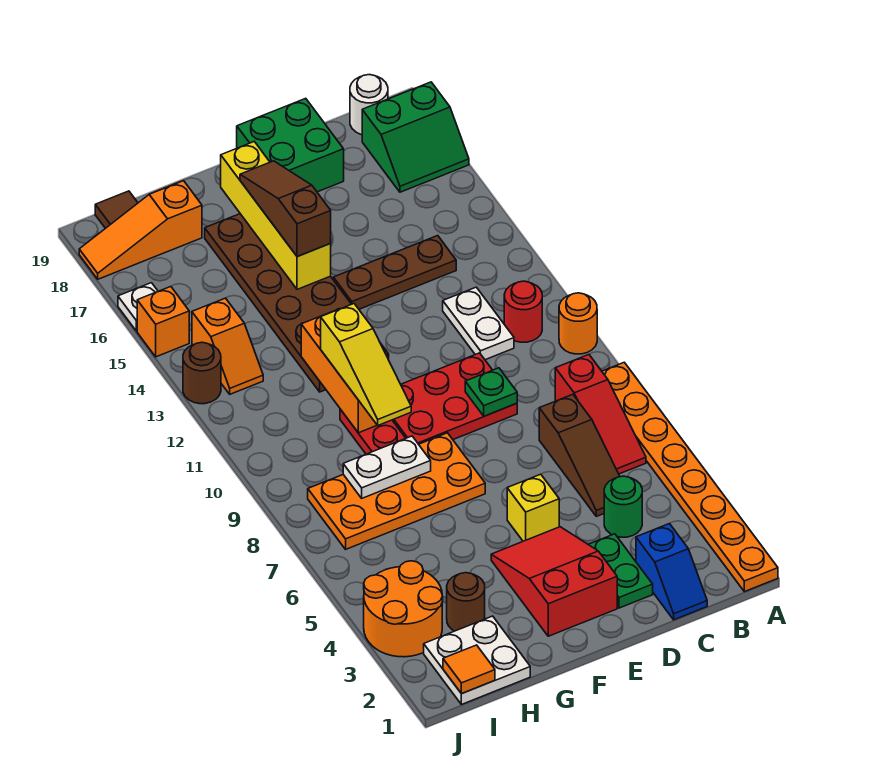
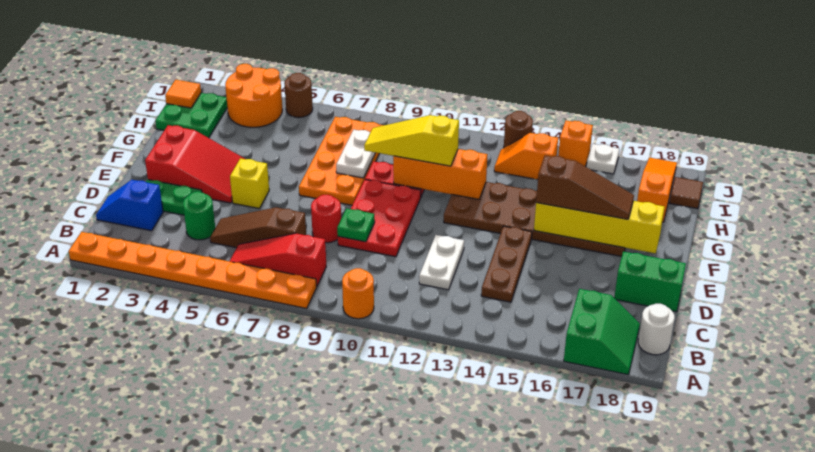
green slope A17:B18 level 1 top 18 -> green slope A17:B18 level 1 top 17
red round brick B11 level 1 -> red round brick D8 level 1
white plate C11:C12 level 1 -> white plate C12:D12 level 1
green brick D18:E19 level 1 -> green brick D18:D19 level 1
white plate H1:I2 level 1 -> green plate H1:I2 level 1
brown round brick H3 level 1 -> brown round brick J5 level 1

